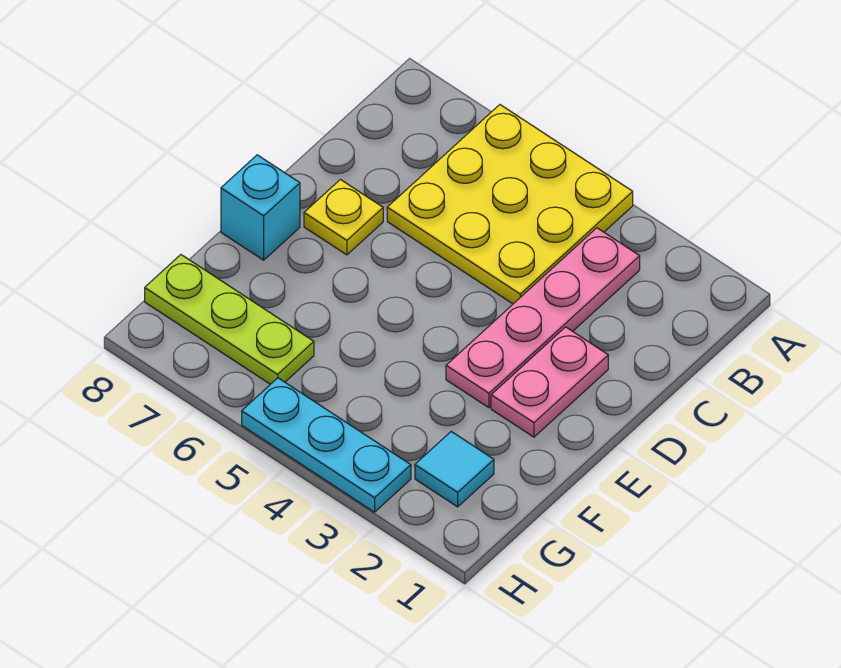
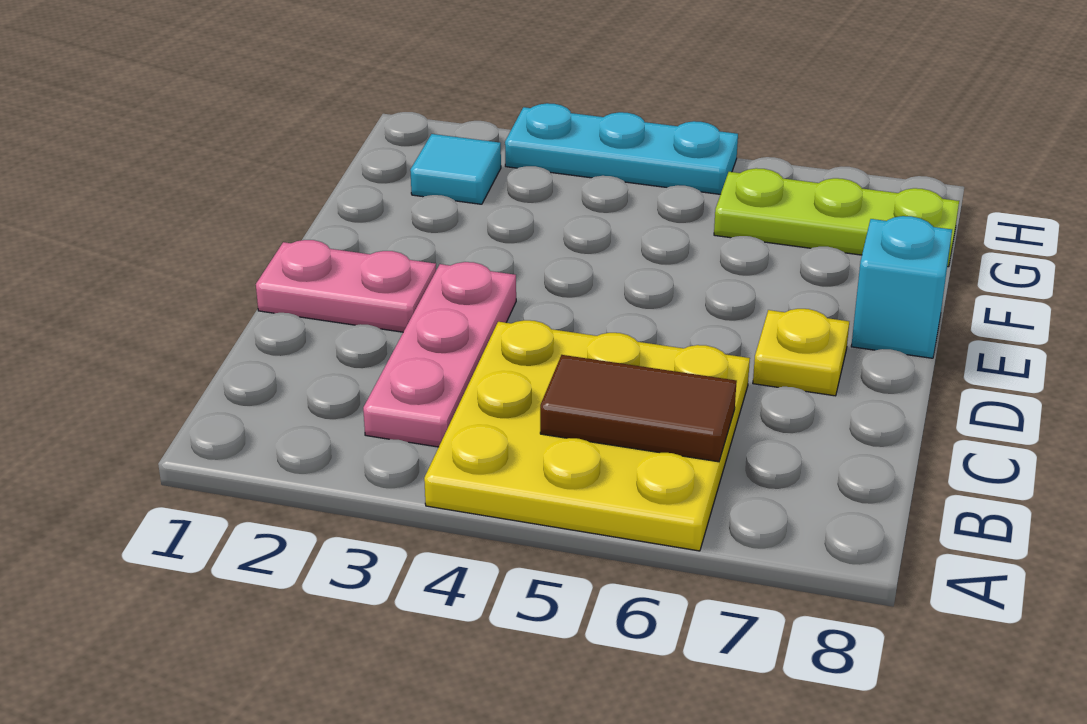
pink plate B3:E3 level 1 -> pink plate B3:D3 level 1
none -> brown tile B5:B6 level 2
pink plate D2:E2 level 1 -> pink plate D1:D2 level 1

